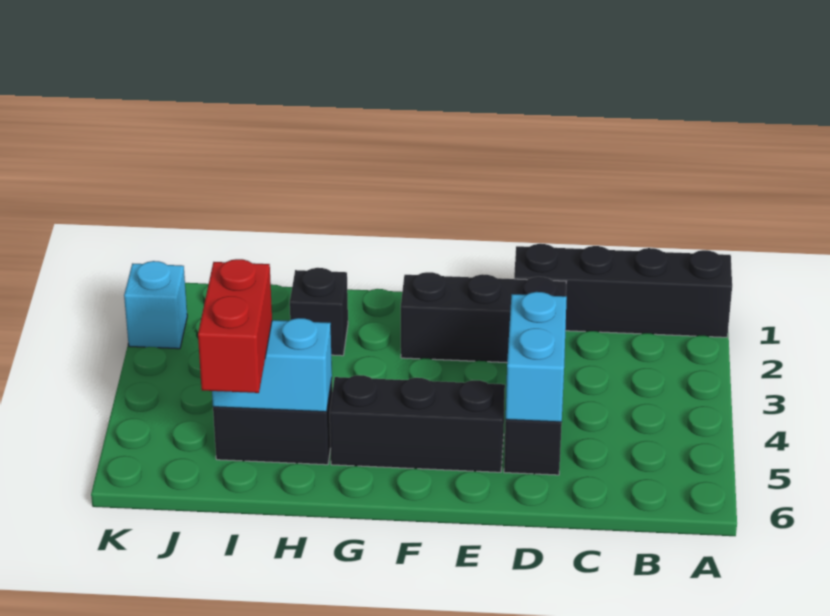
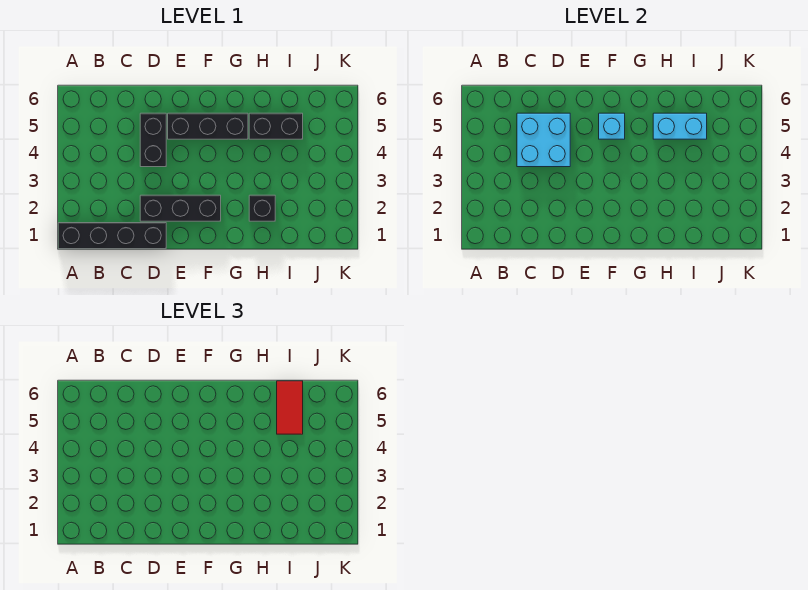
cyan brick D4:D5 level 2 -> cyan brick C4:D5 level 2
red brick I5:I6 level 3 -> red tile I5:I6 level 3
cyan brick K2 level 1 -> cyan brick F5 level 2

